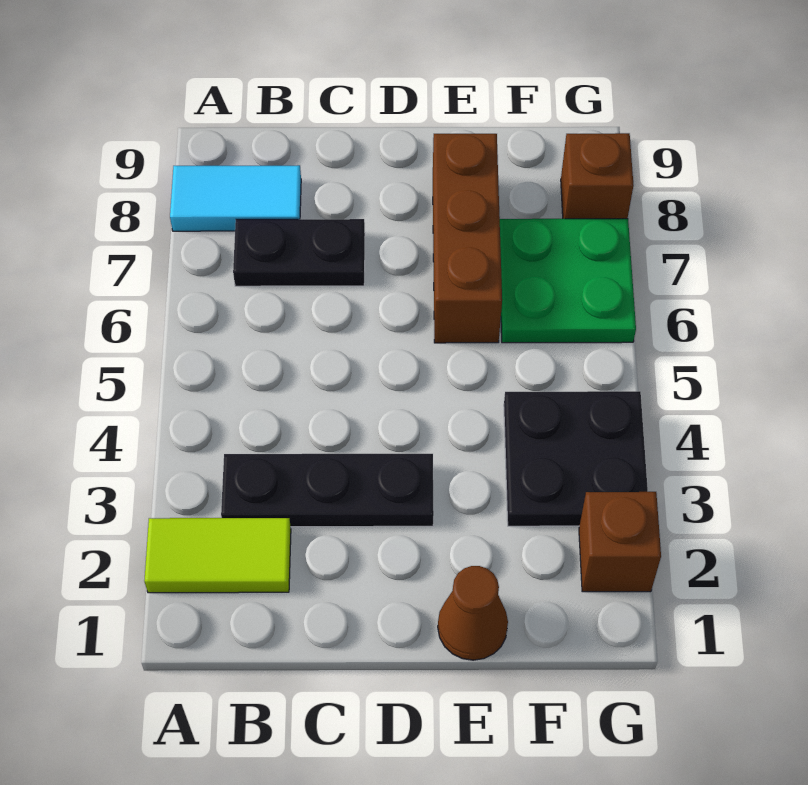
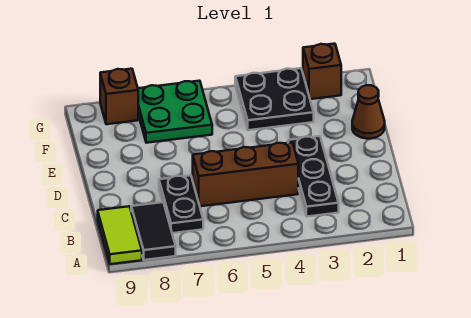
lime tile A2:B2 level 1 -> lime tile A9:B9 level 1
cyan tile A8:B8 level 1 -> black tile A8:B8 level 1
brown brick E6:E8 level 1 -> brown brick C4:C6 level 1

